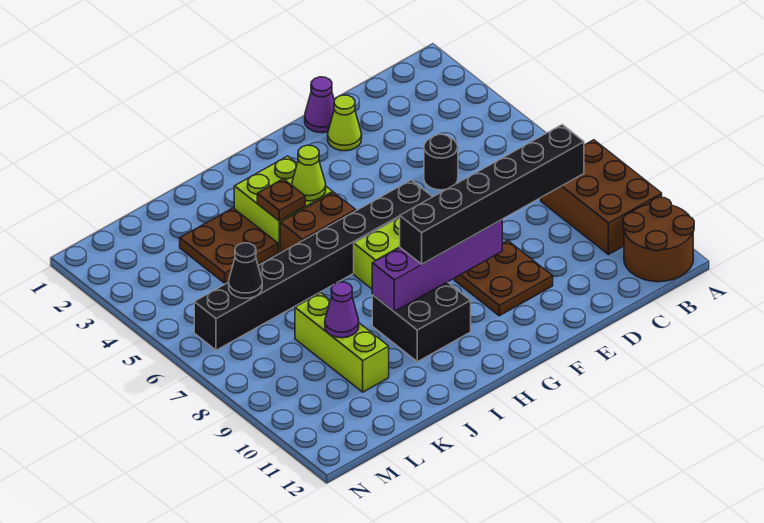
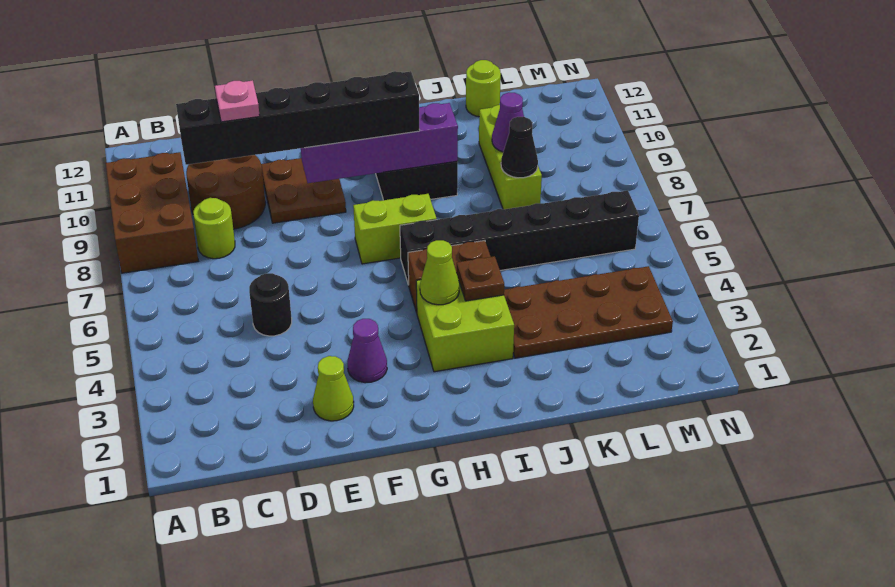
brown round brick A11:B12 level 1 -> brown round brick C9:D10 level 1
none -> lime round brick C8 level 1
none -> pink plate D9 level 4
purple cone E1 level 1 -> purple cone F3 level 1
black brick F6:M6 level 1 -> black brick H6:M6 level 1
brown plate J3:K4 level 1 -> brown plate J3:M4 level 1
none -> lime round brick K12 level 1
black cone L6 level 2 -> black cone K8 level 2

